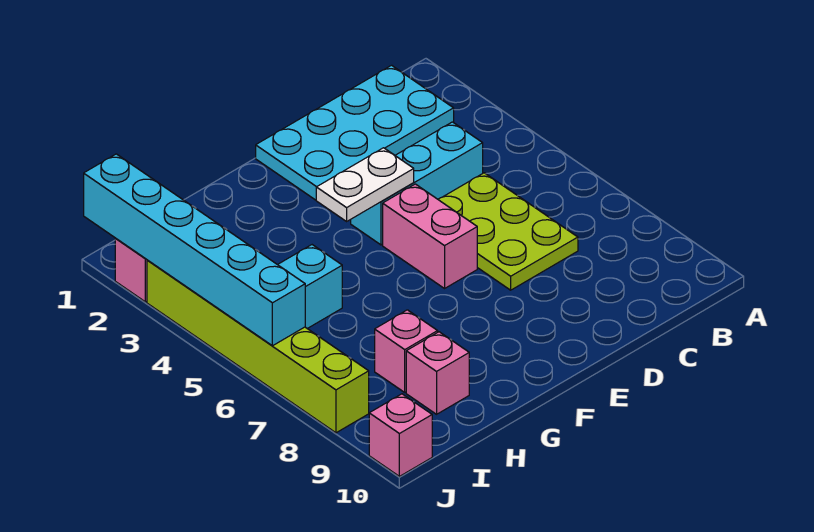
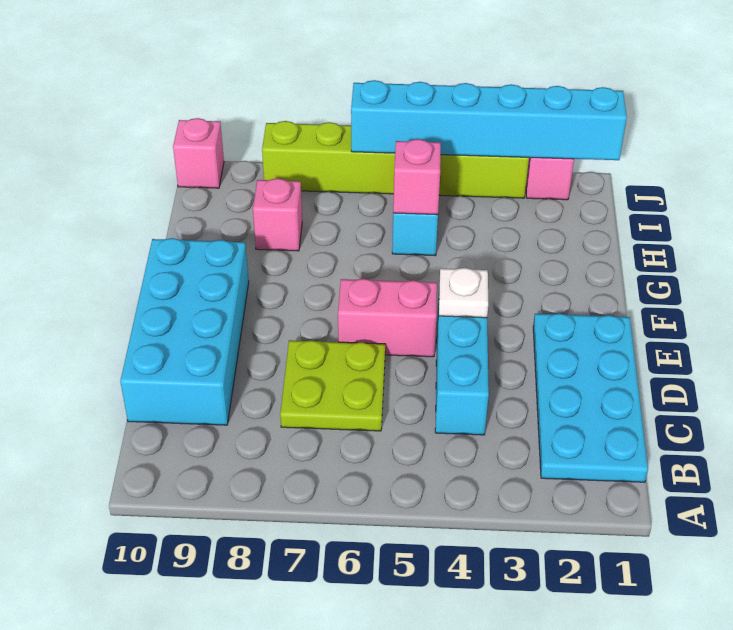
lime plate C5:D7 level 1 -> lime plate C6:D7 level 1
none -> cyan brick C9:F10 level 1
white plate E4:F4 level 2 -> white plate E4 level 2
pink brick H9 level 1 -> pink brick H5 level 2

